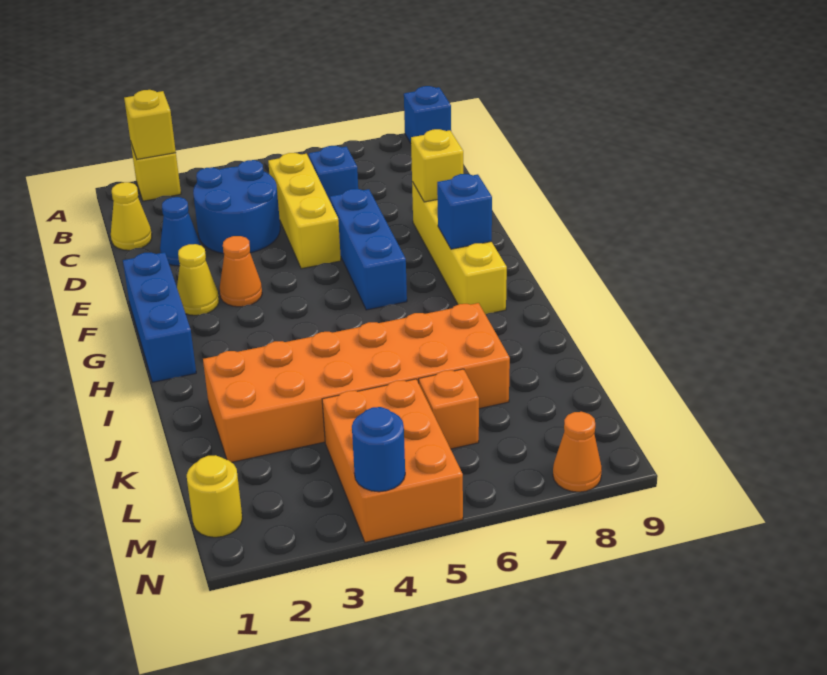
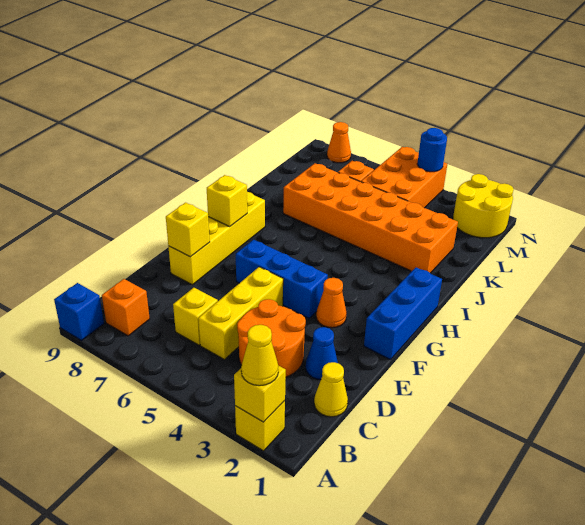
none -> orange brick B8 level 1
blue round brick C3:D4 level 1 -> orange round brick C3:D4 level 1
blue brick C6 level 1 -> yellow brick C6 level 1
blue brick E6:G6 level 1 -> blue brick F4:F6 level 1
yellow cone F2 level 1 -> yellow cone A2 level 3
blue brick G8 level 2 -> yellow brick G8 level 2
yellow round brick M1 level 1 -> yellow round brick M1:N2 level 1

